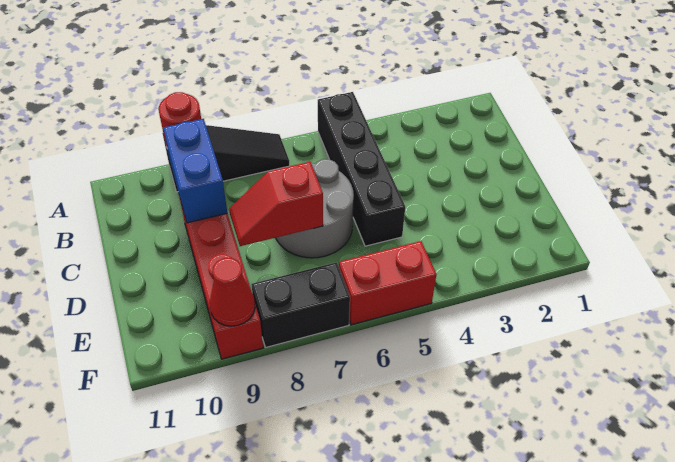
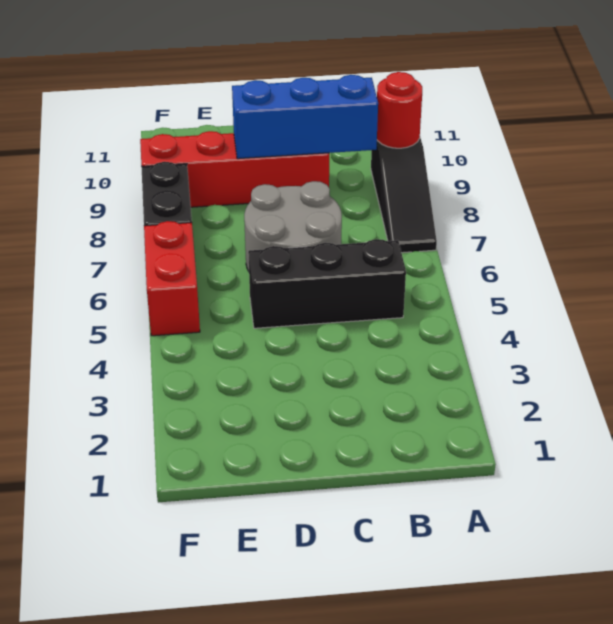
black brick A5:D5 level 1 -> black brick B5:D5 level 1
blue brick B9:C9 level 2 -> blue brick B9:D9 level 2
red slope D7:D8 level 2 top 7 -> none
red cone F9 level 2 -> none

